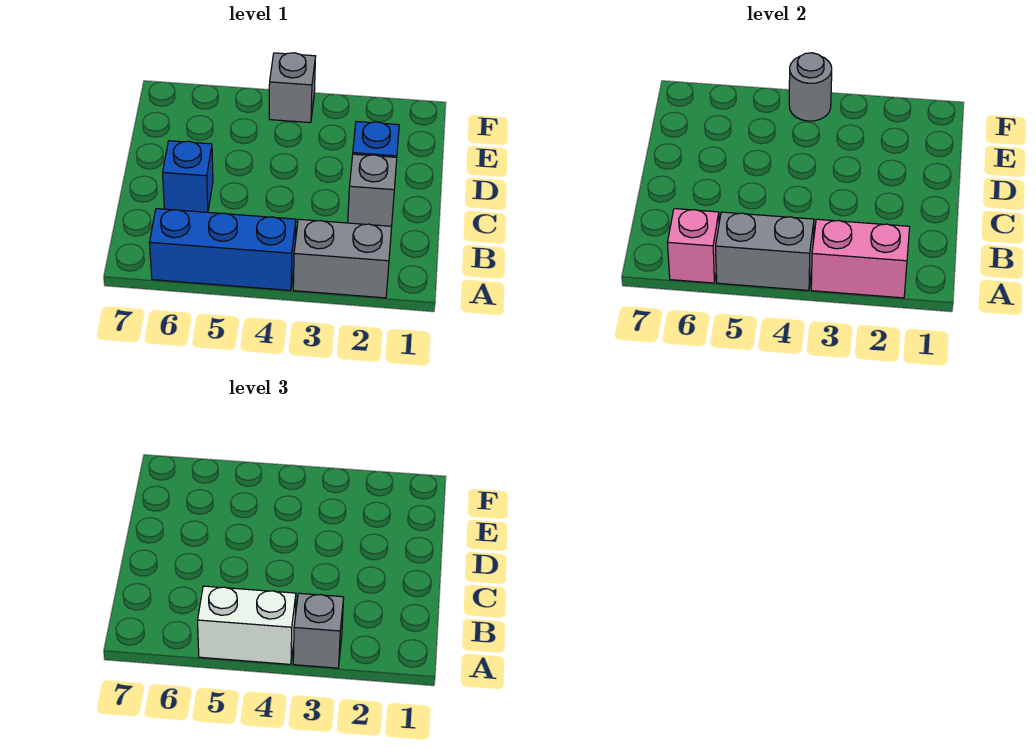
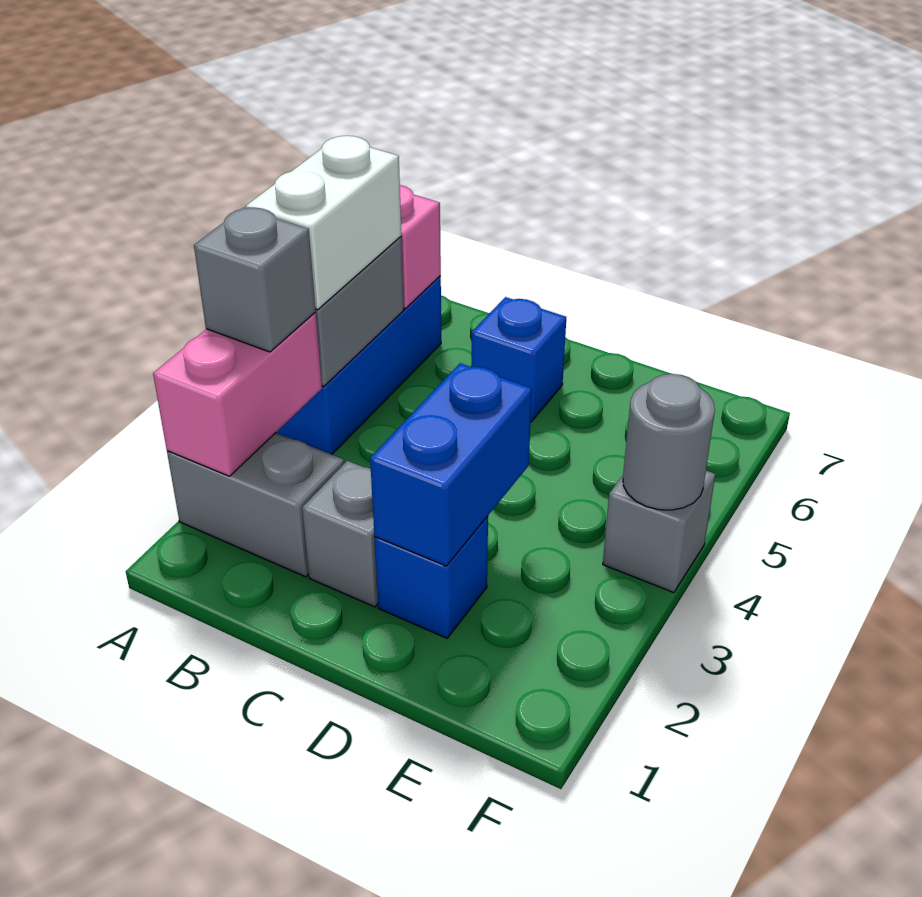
grey brick A2:A3 level 1 -> grey brick A2:B2 level 1
none -> blue brick D2:D3 level 2

